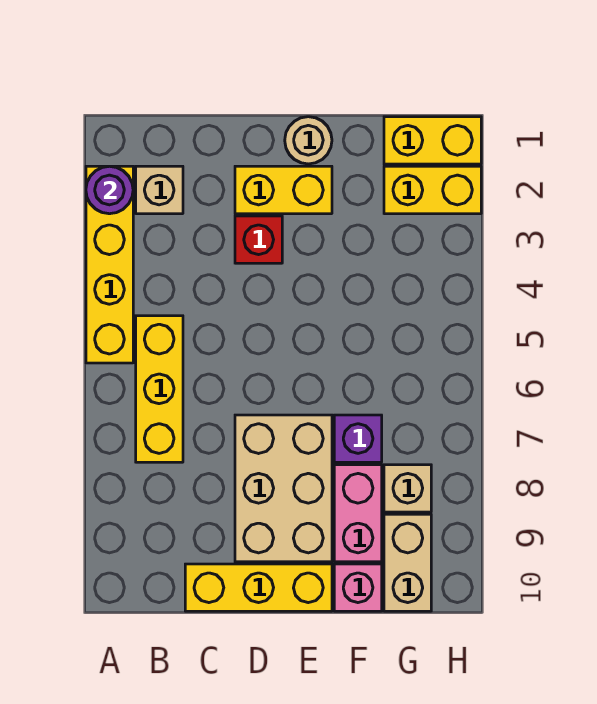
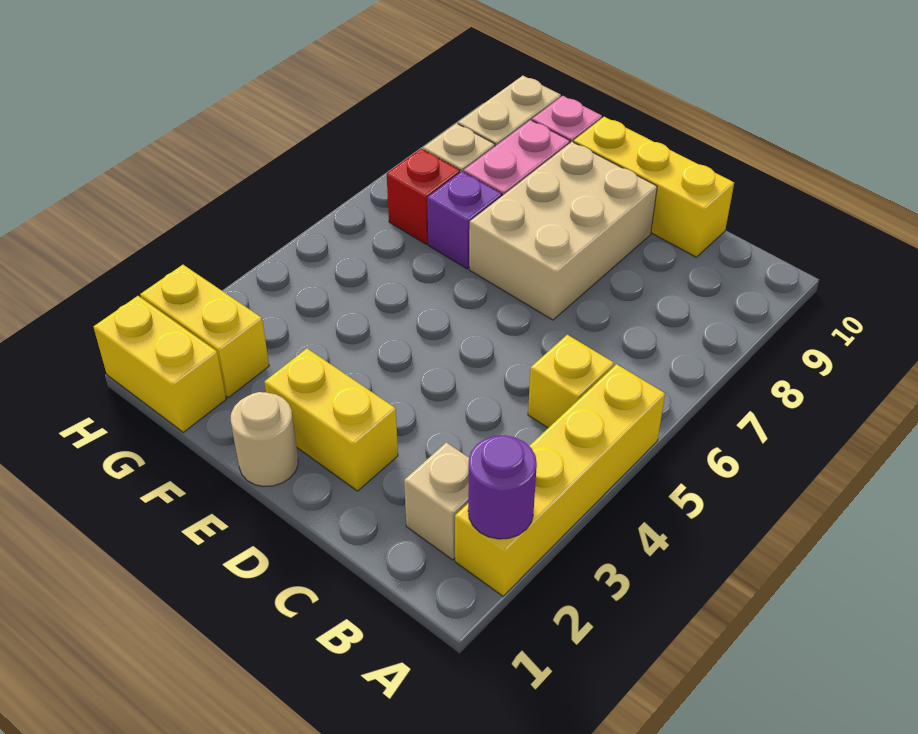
yellow brick B5:B7 level 1 -> yellow brick B5 level 1
red brick D3 level 1 -> red brick G7 level 1

